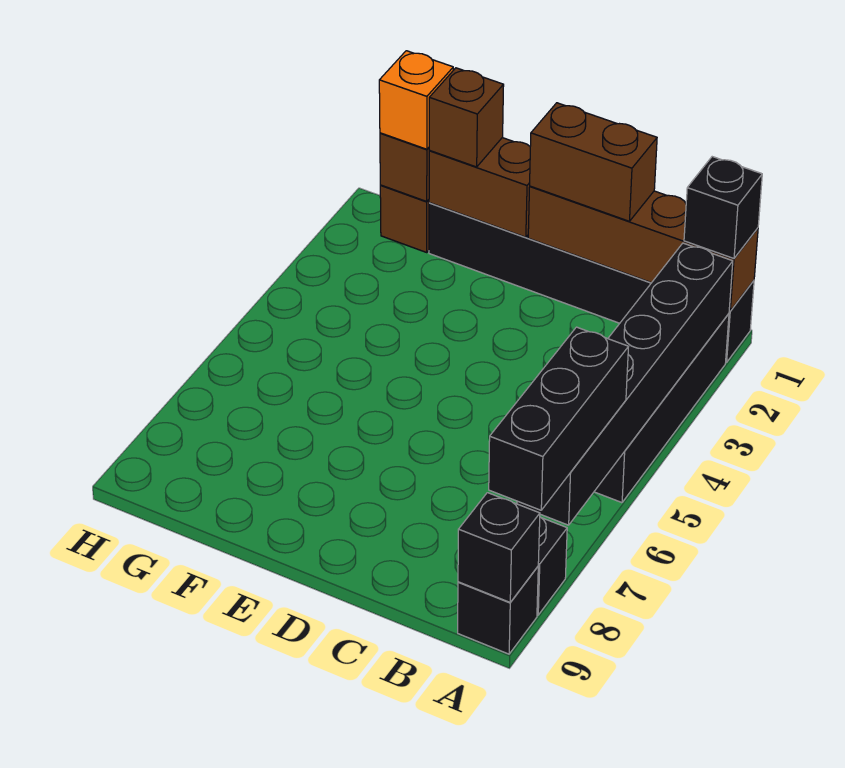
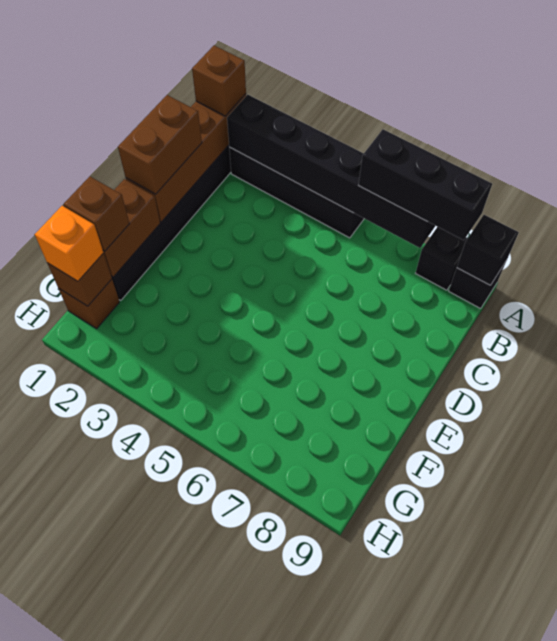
black brick A1 level 3 -> brown brick A1 level 3

